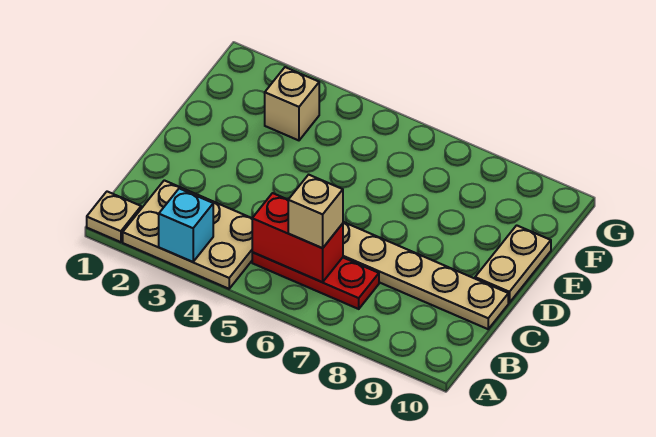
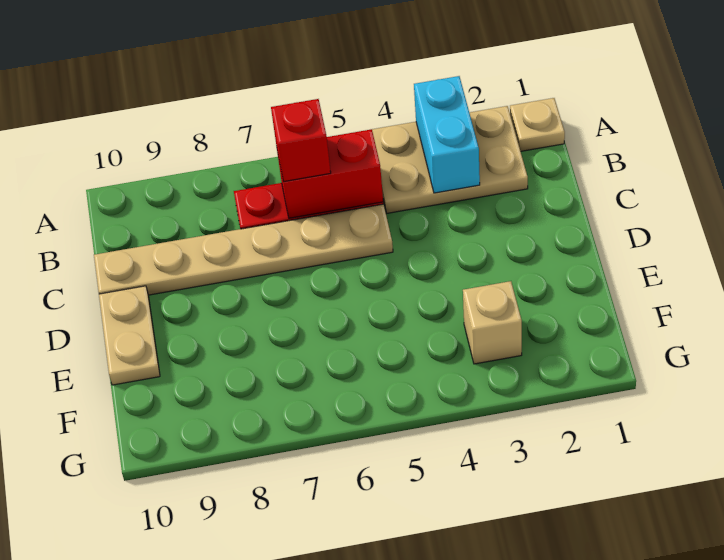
cyan brick A3 level 2 -> cyan brick A3:B3 level 2
tan brick B6 level 3 -> red brick B6 level 3

